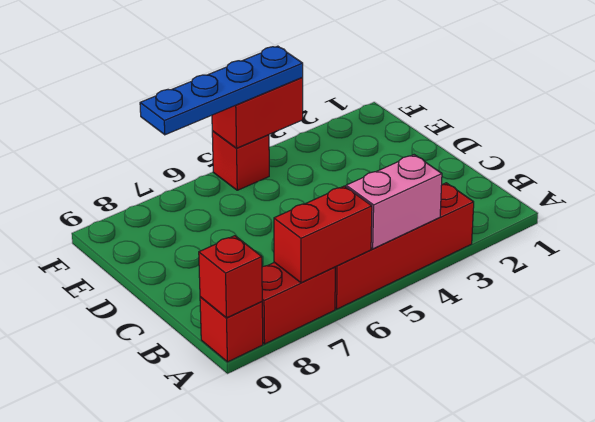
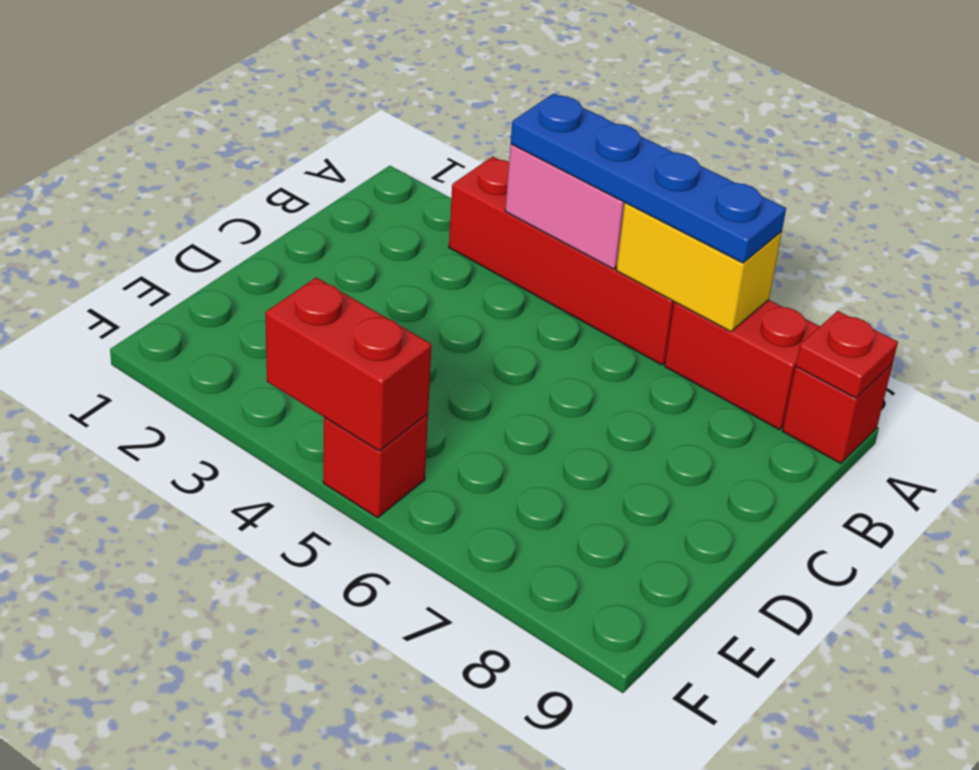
red brick A6:A7 level 2 -> yellow brick A6:A7 level 2
red brick A9 level 2 -> red plate A9 level 2
blue plate F4:F7 level 3 -> blue plate A4:A7 level 3

